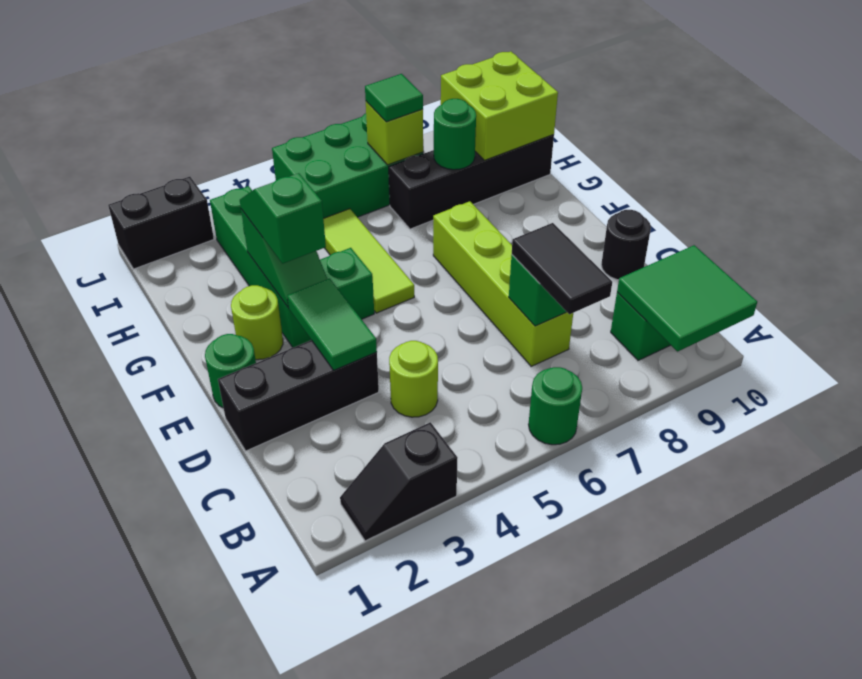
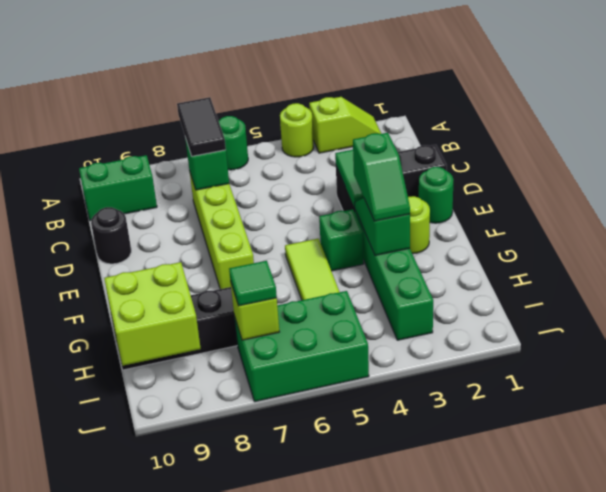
black slope A2:A3 level 1 top 3 -> lime slope A2:A3 level 1 top 3
green tile A9:B10 level 2 -> none
lime round brick C4 level 1 -> lime round brick A4 level 1
green round brick H8 level 2 -> none
black brick J1:J2 level 1 -> none

